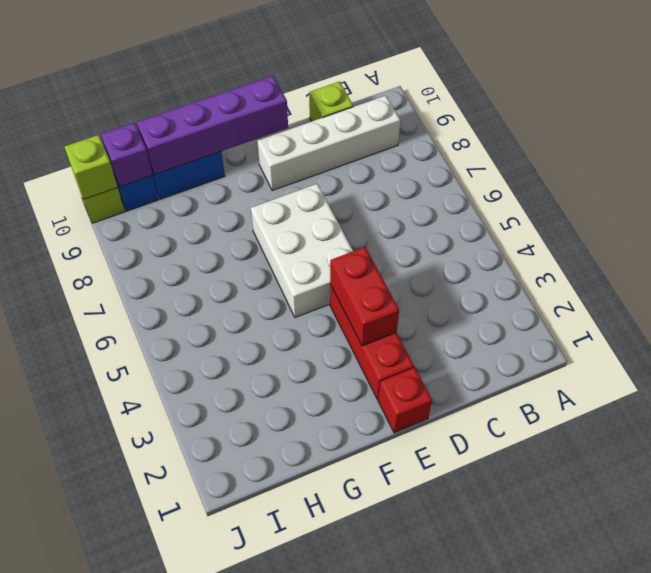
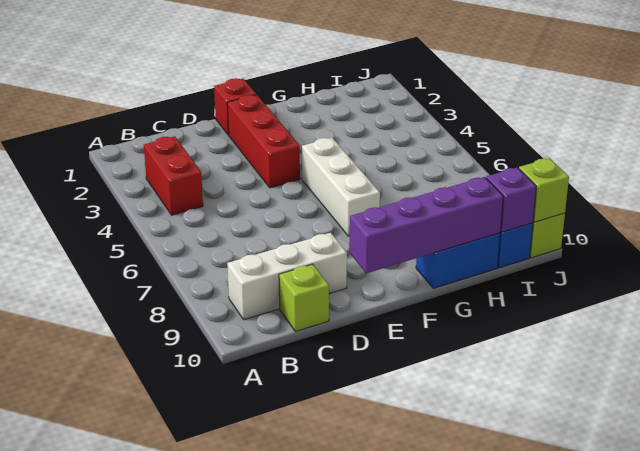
white brick B9:E9 level 1 -> white brick B9:D9 level 1
red brick E3:E4 level 2 -> red brick B3:B4 level 1
white brick E5:F7 level 1 -> white brick F5:F7 level 1

